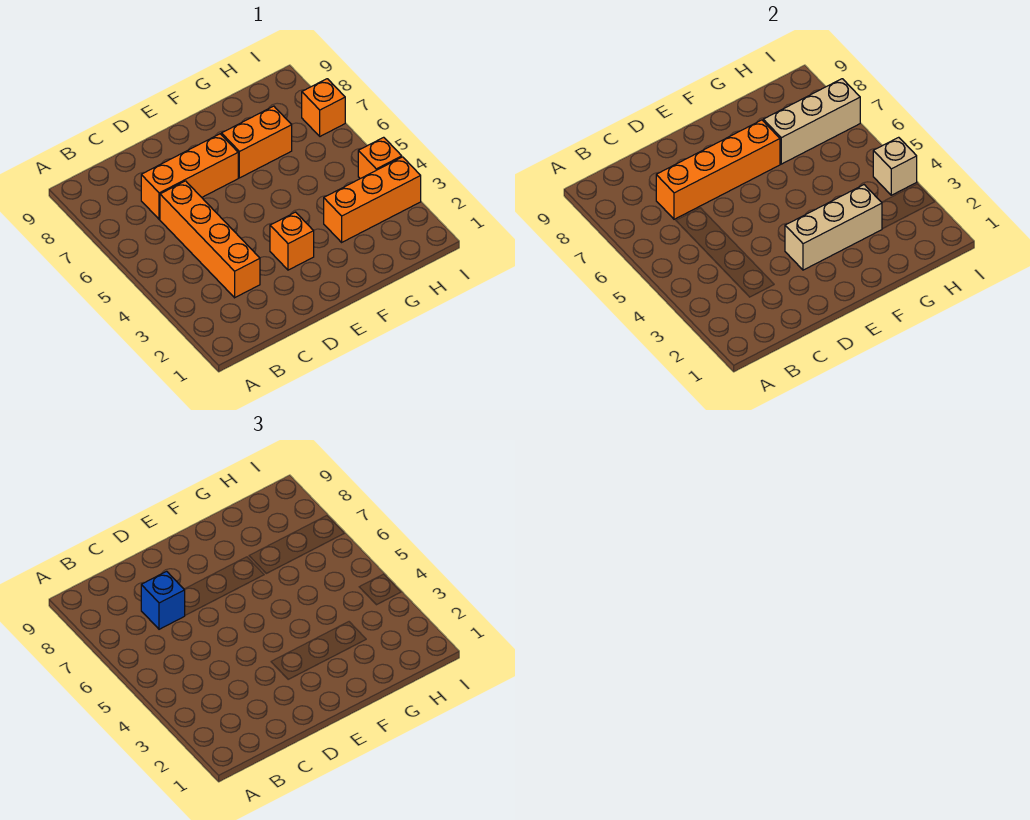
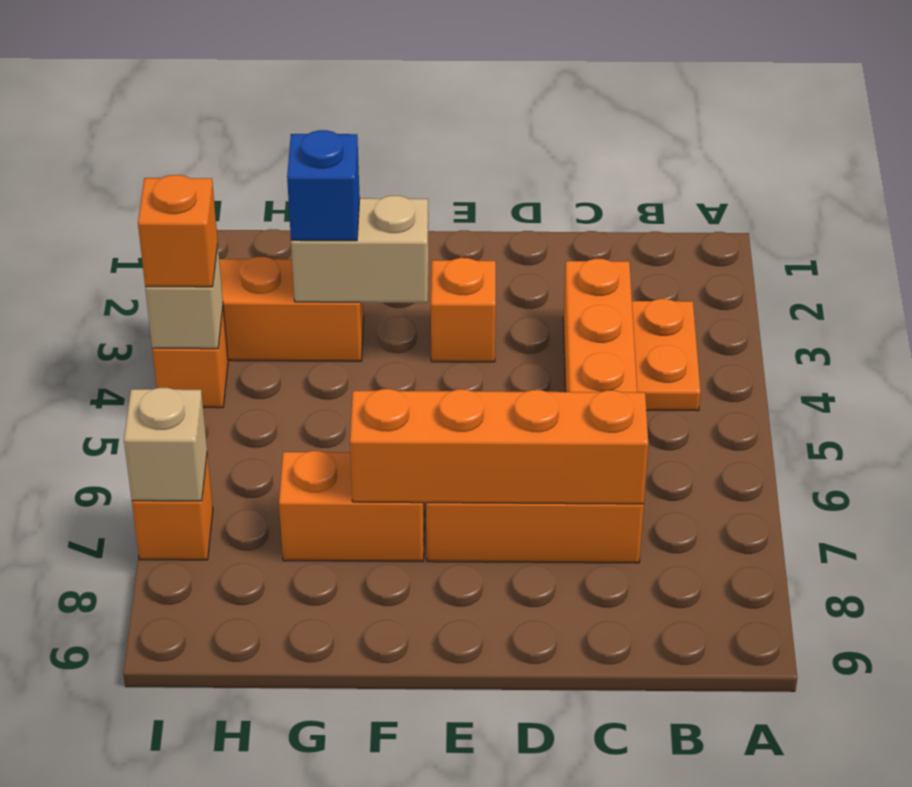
none -> orange plate B3:B4 level 1
blue brick C7 level 3 -> blue brick G3 level 3
tan brick E3:G3 level 2 -> tan brick F3:G3 level 2
tan brick G7:I7 level 2 -> tan brick I7 level 2
none -> orange brick I4 level 3

